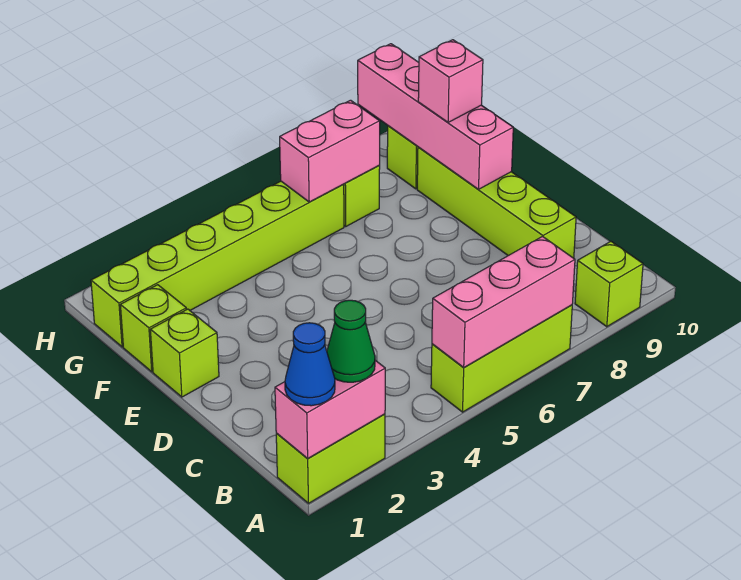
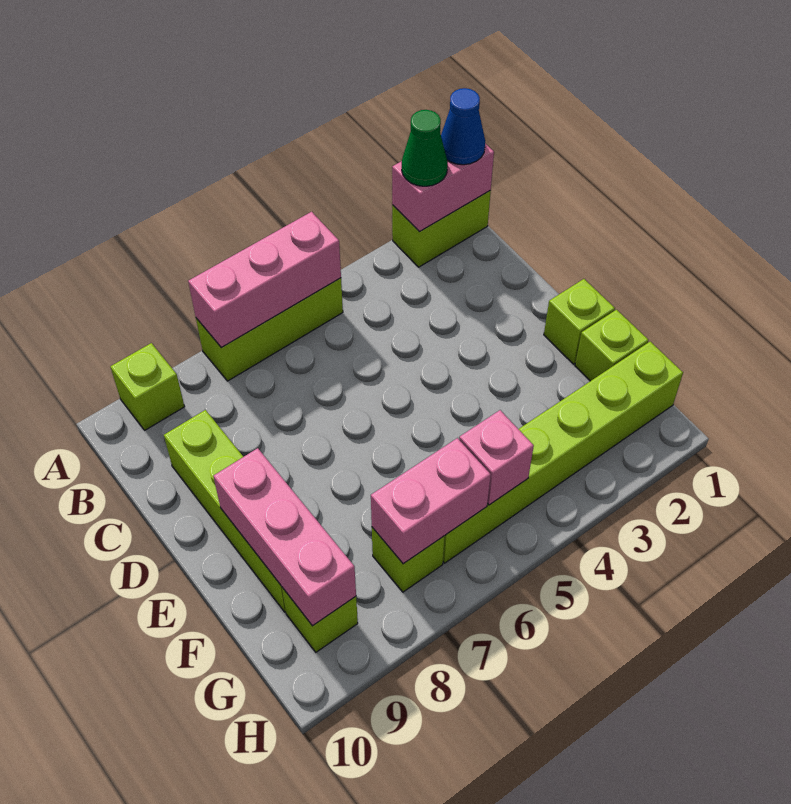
pink brick E9:H9 level 2 -> pink brick E9:G9 level 2
pink brick F9 level 3 -> pink brick G5 level 2

